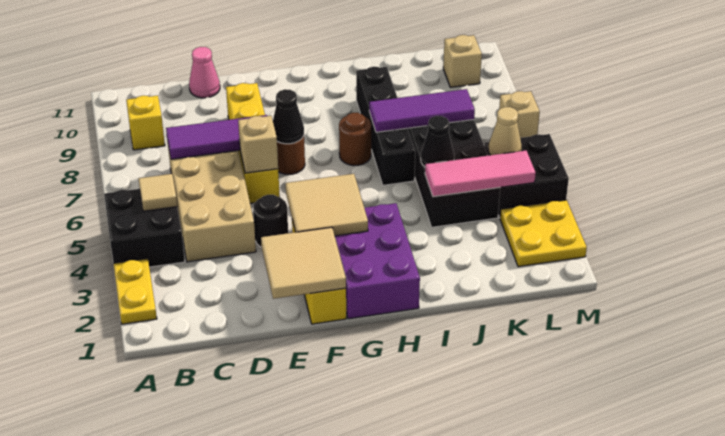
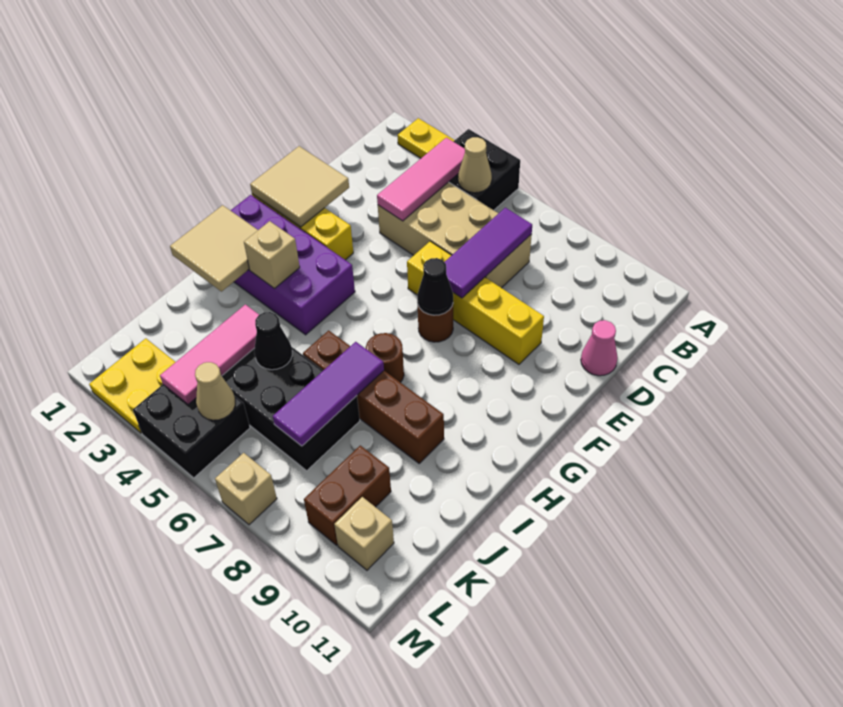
none -> pink tile B4:D4 level 2
tan tile B5 level 2 -> tan cone B5 level 2
yellow brick B9 level 1 -> none
black round brick E4 level 1 -> none
tan brick E6 level 2 -> tan brick H3 level 2
tan tile F3:G4 level 2 -> tan tile H1:I2 level 2
purple brick G1:H3 level 1 -> purple brick G1:H4 level 1
black brick I6:I9 level 1 -> brown brick I6:I9 level 1
none -> brown brick K9:L9 level 1

